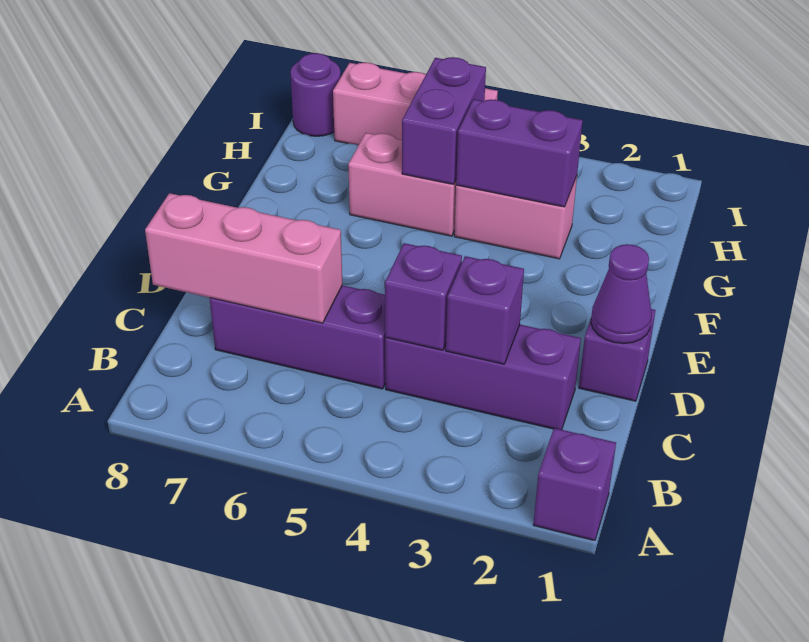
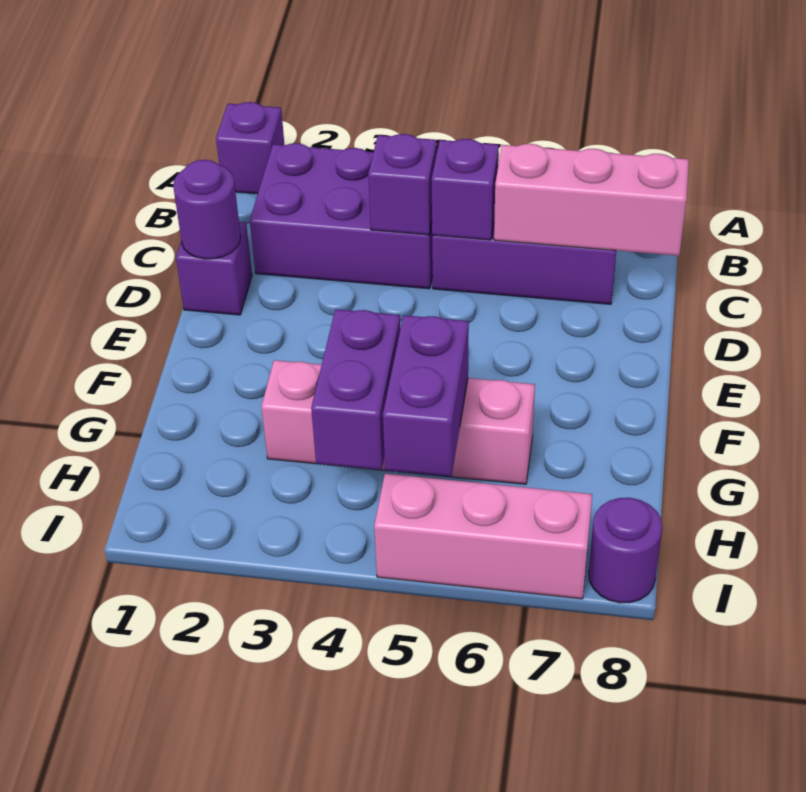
purple brick C2:C4 level 1 -> purple brick B2:C4 level 1
purple brick C3 level 2 -> purple brick C5 level 2
purple cone D1 level 2 -> purple round brick D1 level 2
purple brick G3:G4 level 2 -> purple brick G4:H4 level 2

